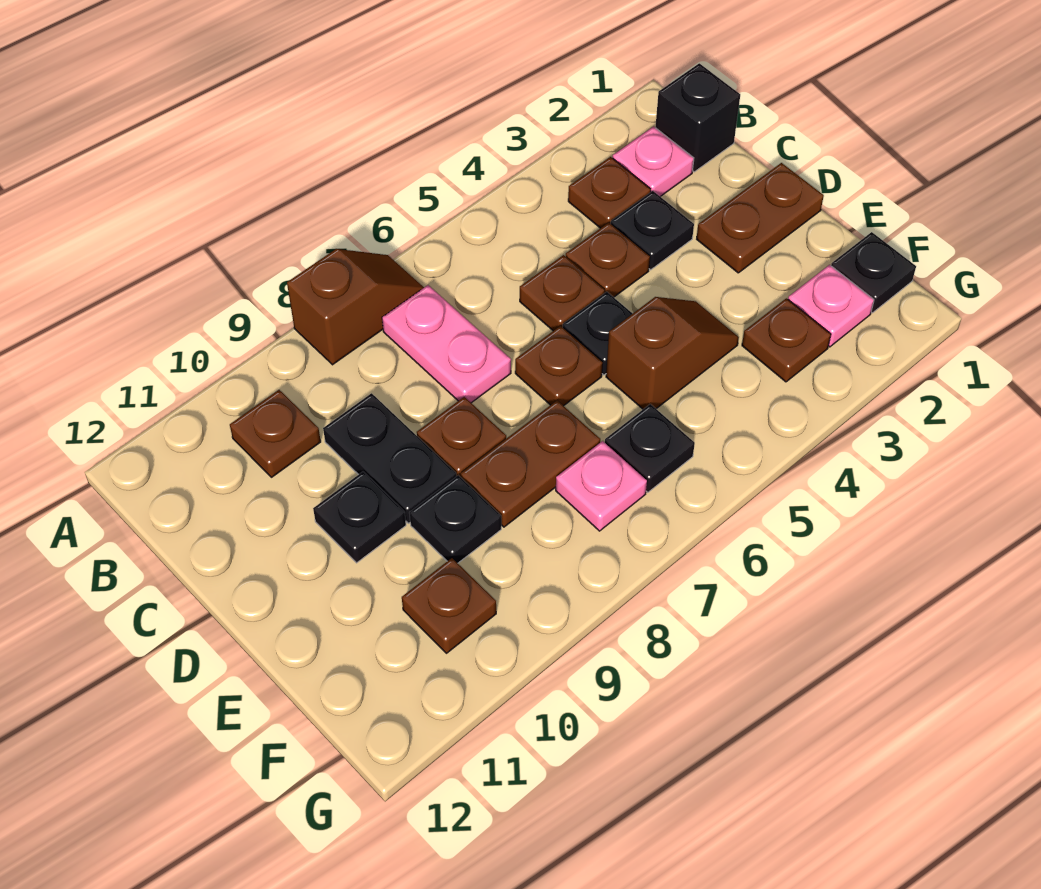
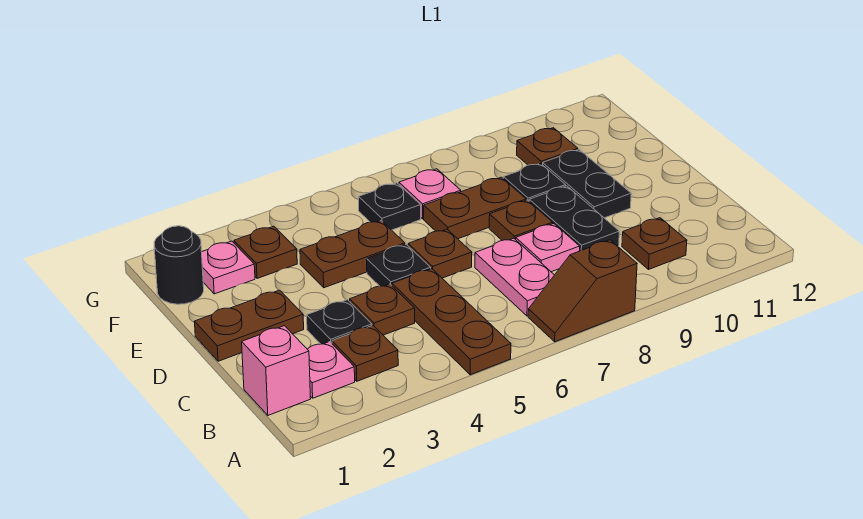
black brick B1 level 1 -> pink brick B1 level 1
brown plate C5 level 1 -> brown plate A5:C5 level 1
none -> pink plate C8 level 1
black plate D10 level 1 -> black plate D10:E10 level 1
brown slope E4:E5 level 1 top 5 -> brown plate E4:E5 level 1
black plate F1 level 1 -> black round brick F1 level 1

